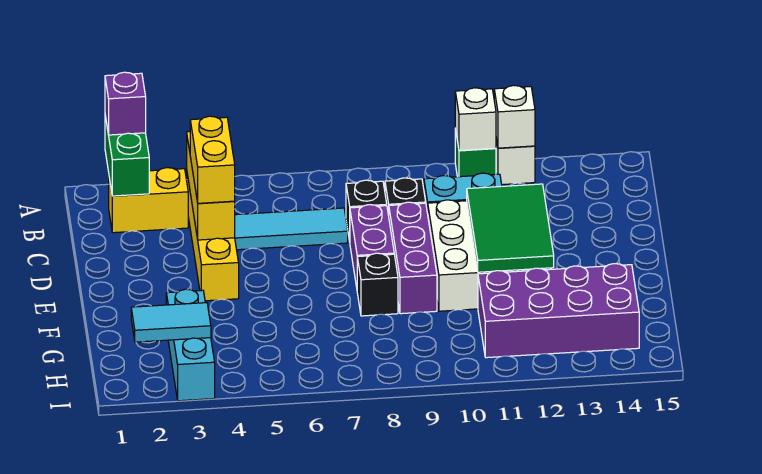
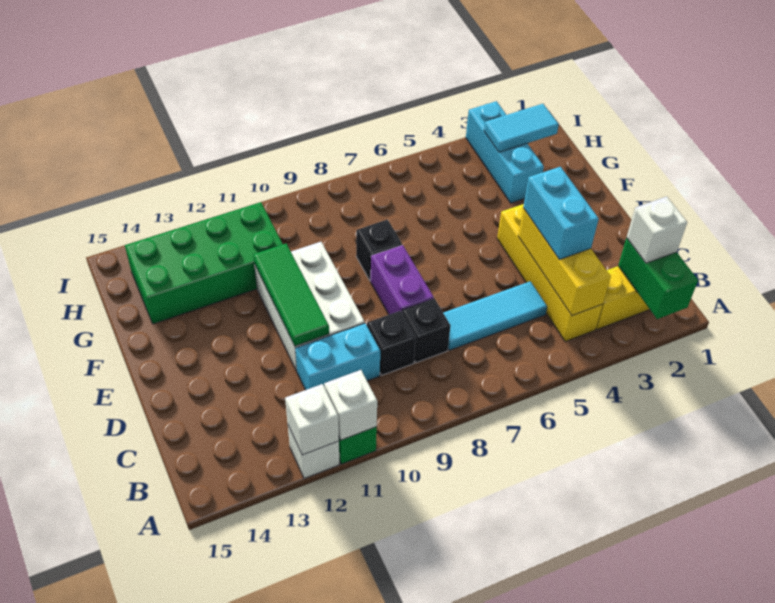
purple brick A2 level 3 -> none
none -> white brick B2 level 3
yellow brick C4:D4 level 3 -> cyan brick C4:D4 level 3
purple brick D9:F9 level 1 -> none
green tile D11:F12 level 2 -> green tile D11:F11 level 2
purple brick G11:H14 level 1 -> green brick G11:H14 level 1

